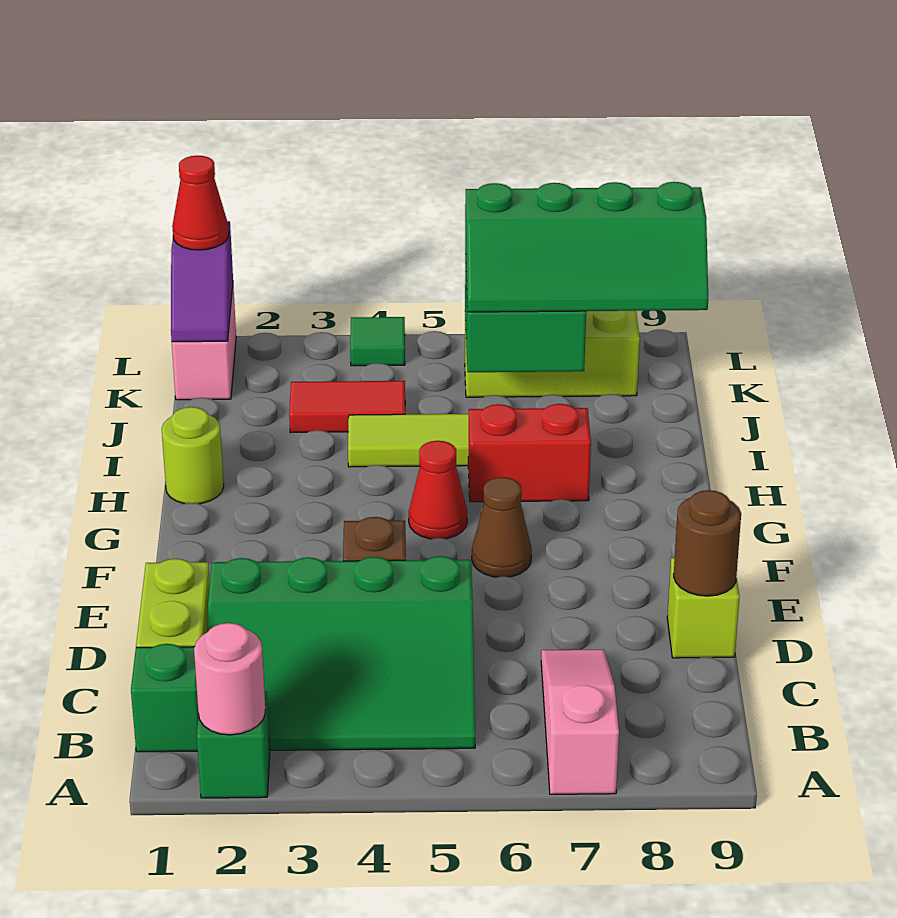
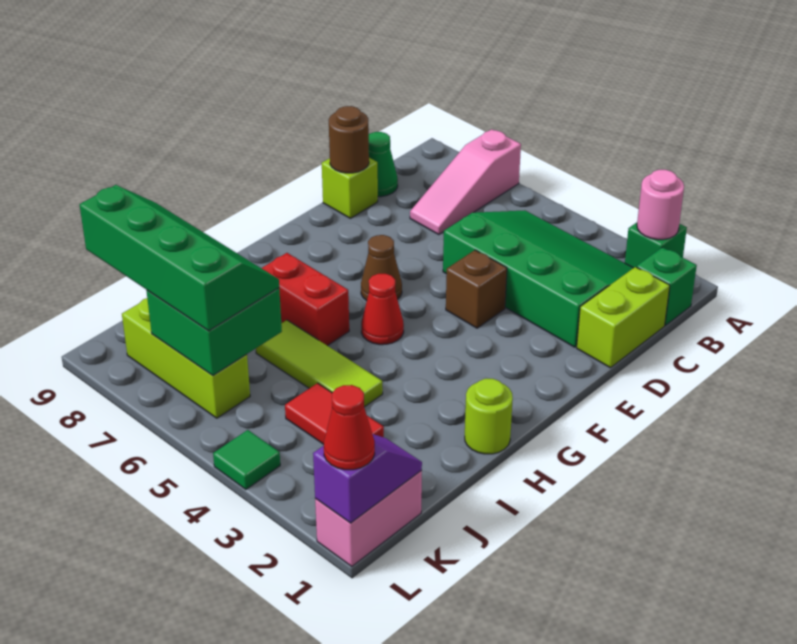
none -> green cone C9 level 1

